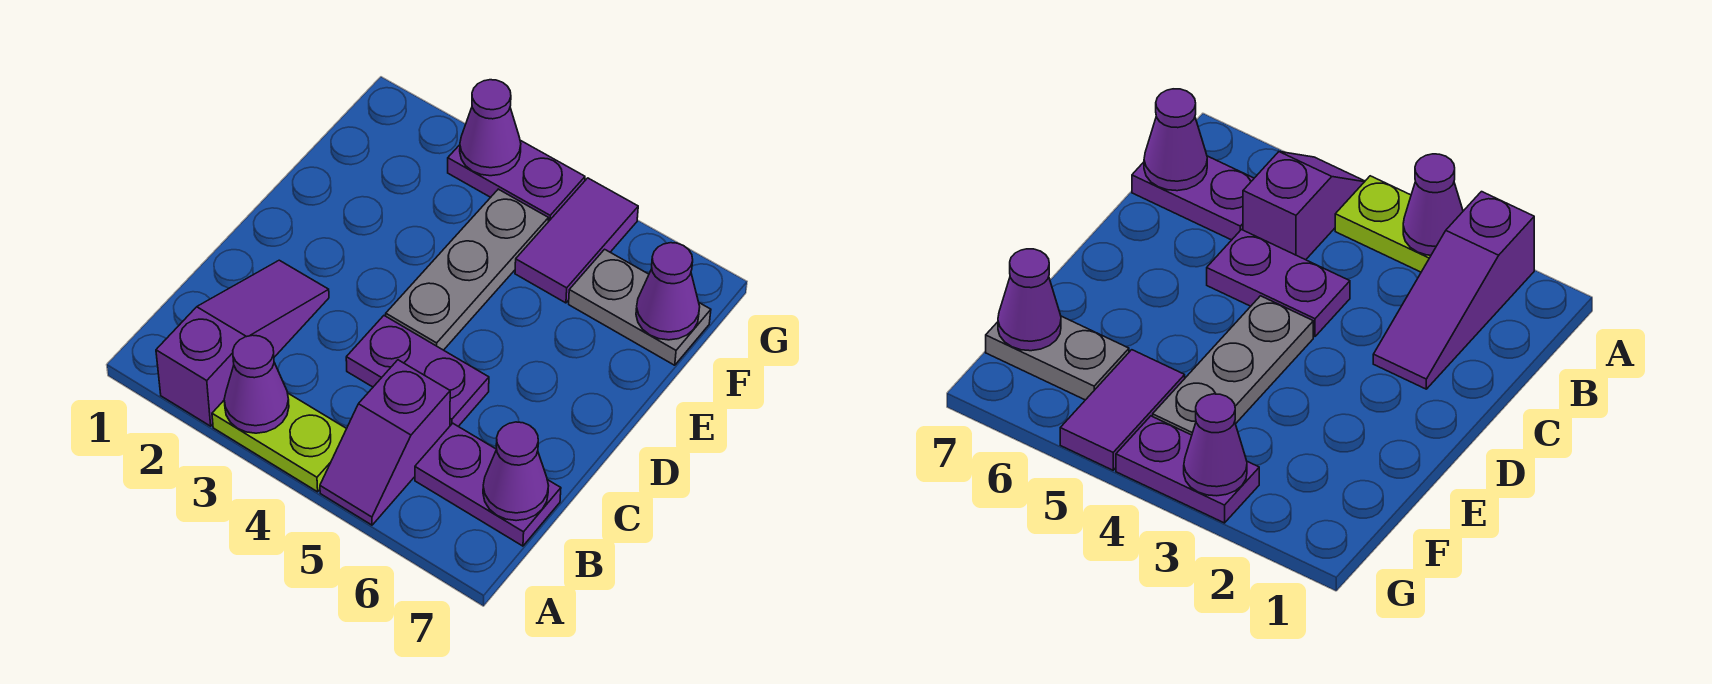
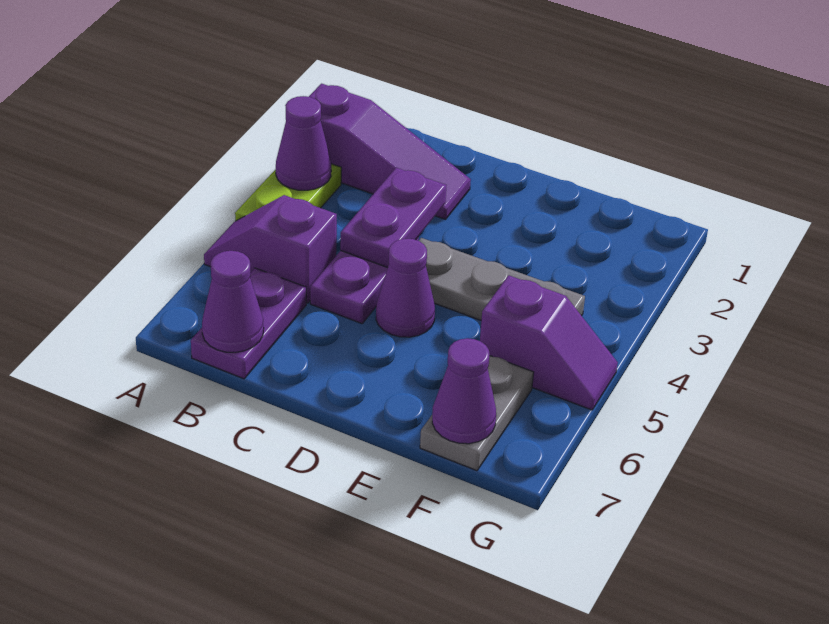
purple tile F5:G5 level 1 -> purple slope F5:G5 level 1 top F
purple plate G3:G4 level 1 -> purple plate C3:C4 level 2
purple cone G3 level 2 -> purple cone D5 level 1

